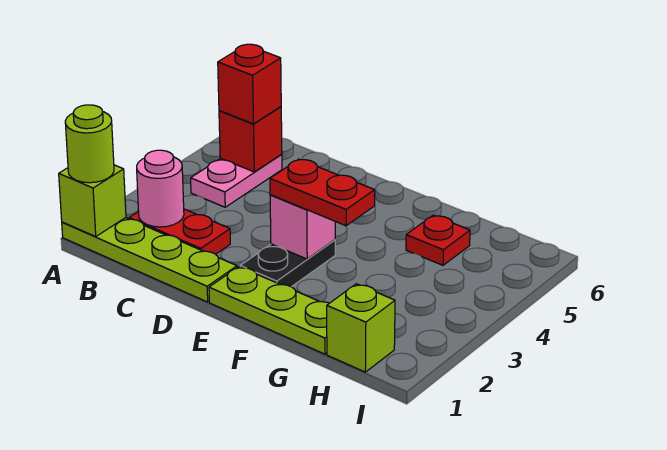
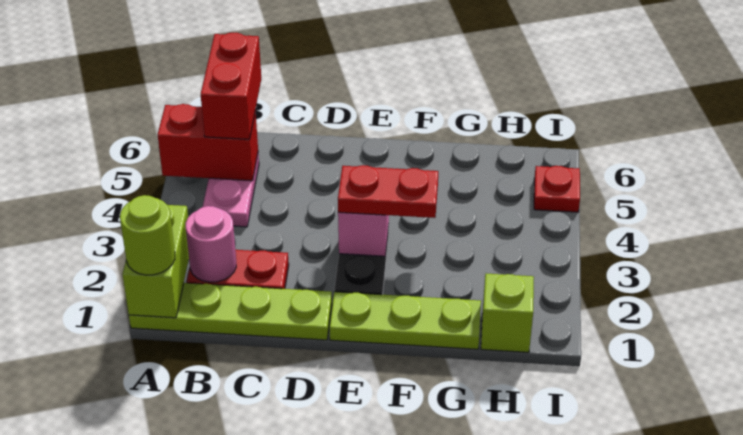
lime brick A1 level 2 -> lime brick A1:A2 level 2
red brick B5 level 2 -> red brick A5:B5 level 2
red brick B5 level 3 -> red brick B5:B6 level 3
red plate G5 level 1 -> red plate I5 level 1

